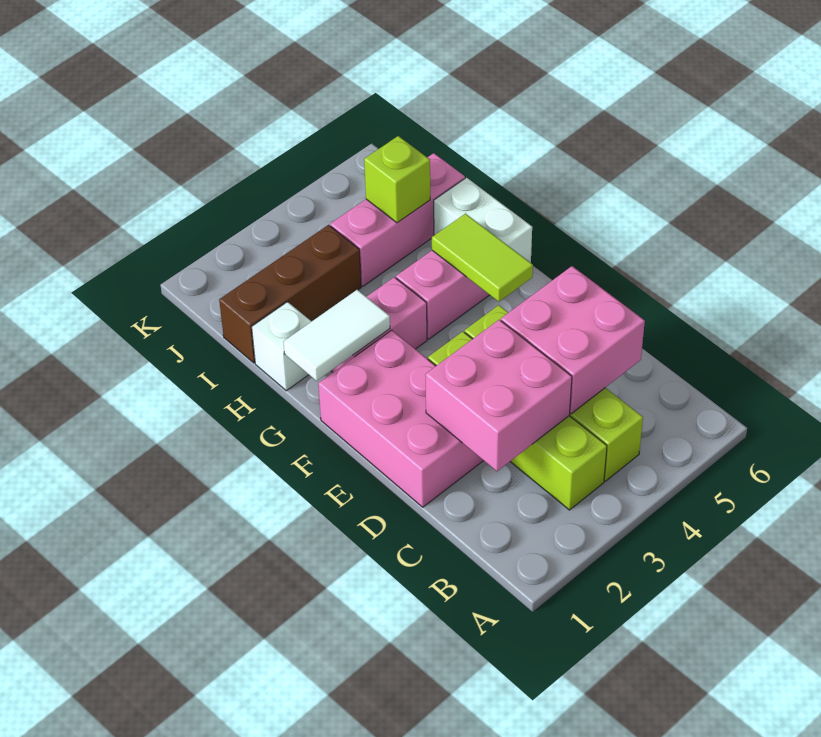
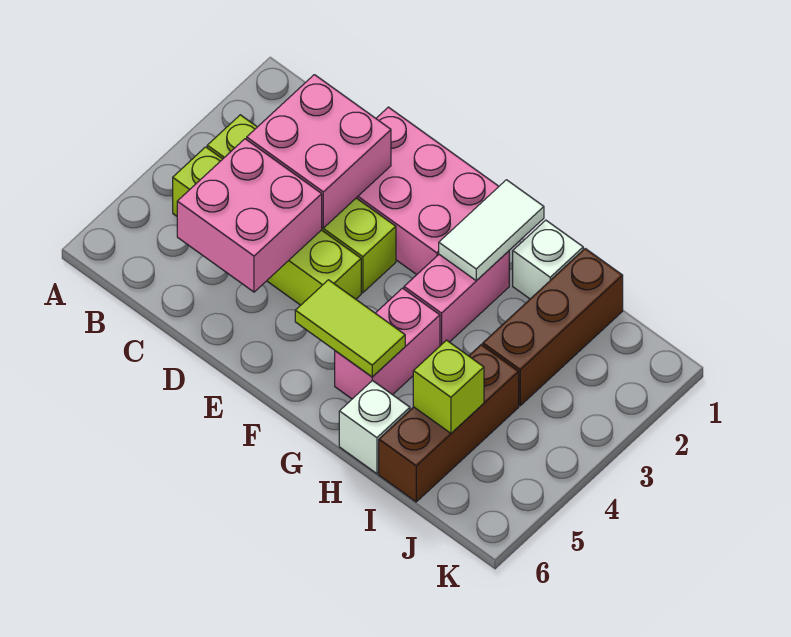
white brick G6:H6 level 1 -> white brick H6 level 1
pink brick I4:I6 level 1 -> brown brick I4:I6 level 1

